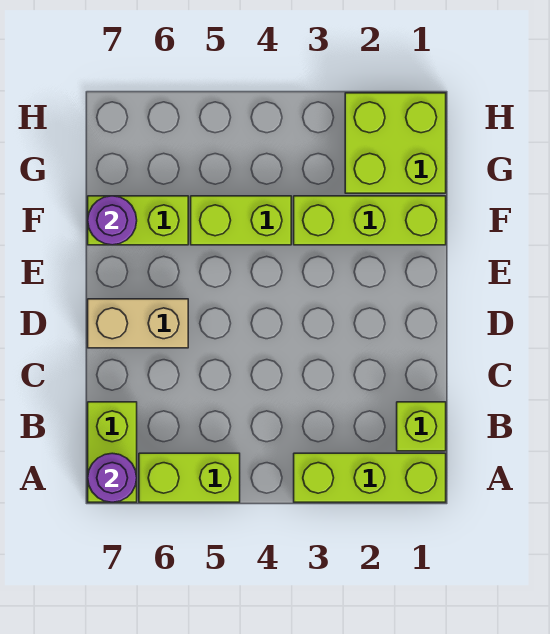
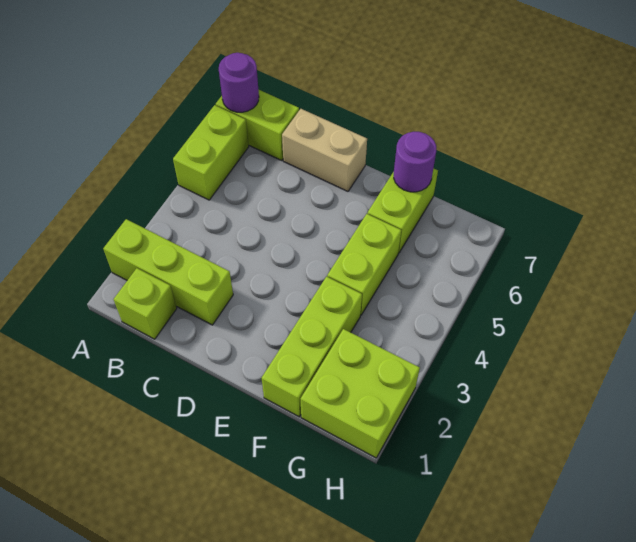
lime brick A1:A3 level 1 -> lime brick A2:C2 level 1
tan brick D6:D7 level 1 -> tan brick C7:D7 level 1

